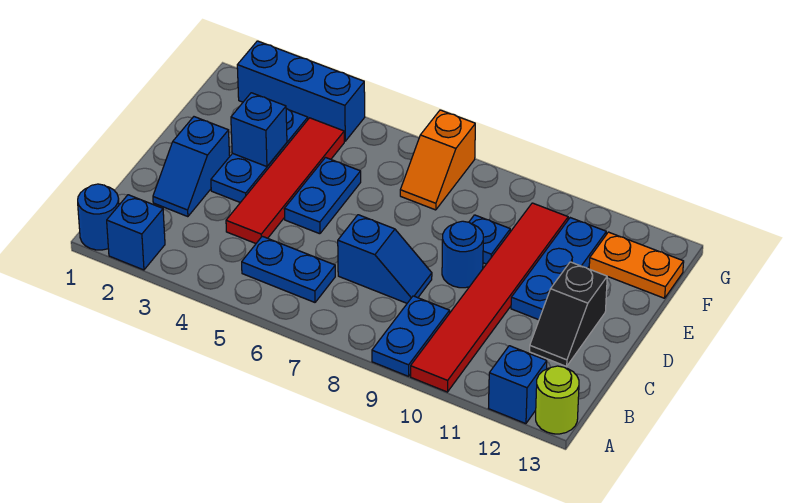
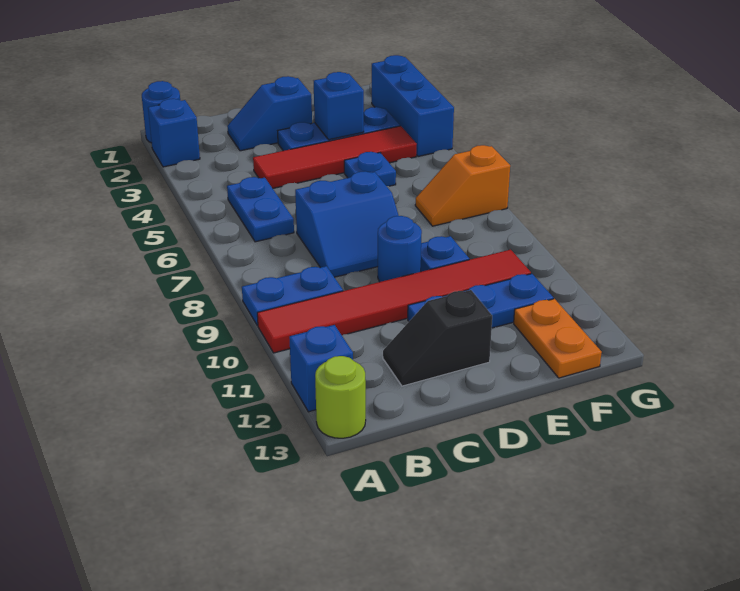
blue slope C7:C8 level 1 top 7 -> blue slope C7:D8 level 1 top 7
blue plate D5:E5 level 1 -> blue plate E5 level 1

